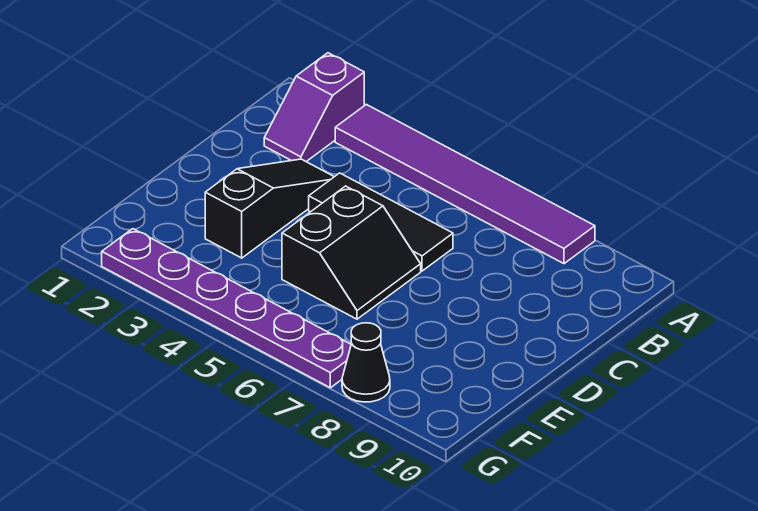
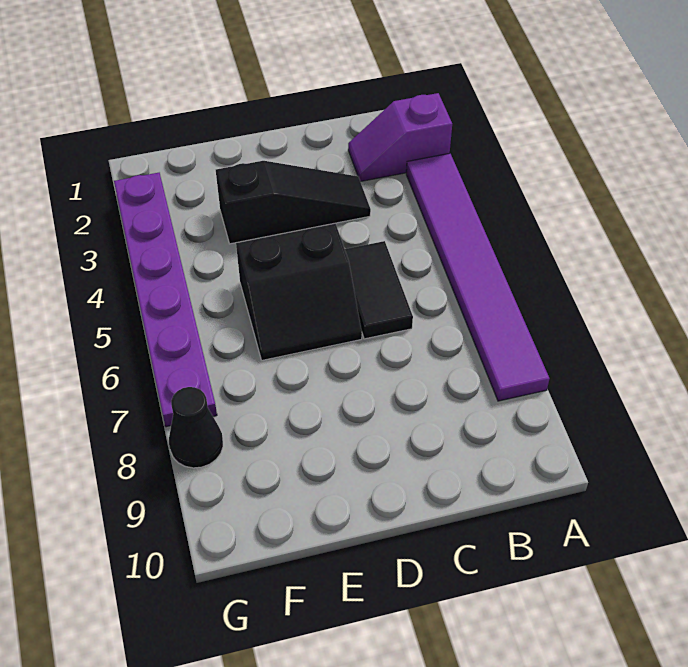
black tile C4:C6 level 1 -> black tile C5:C6 level 1

